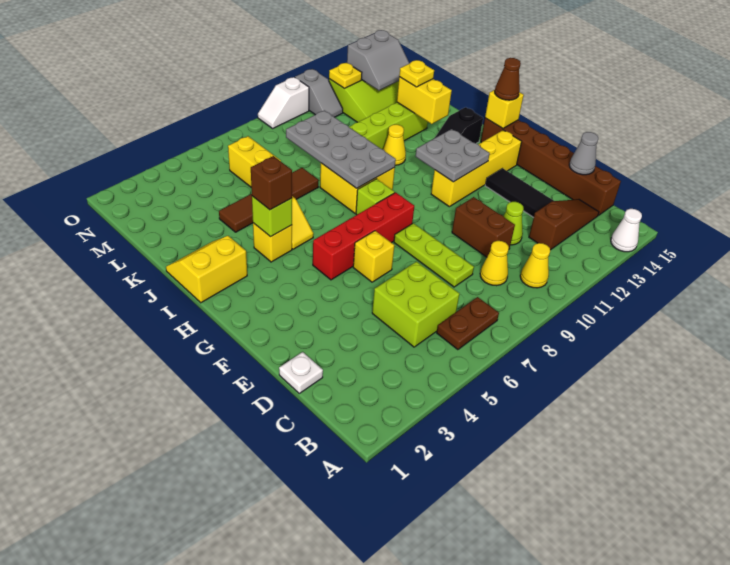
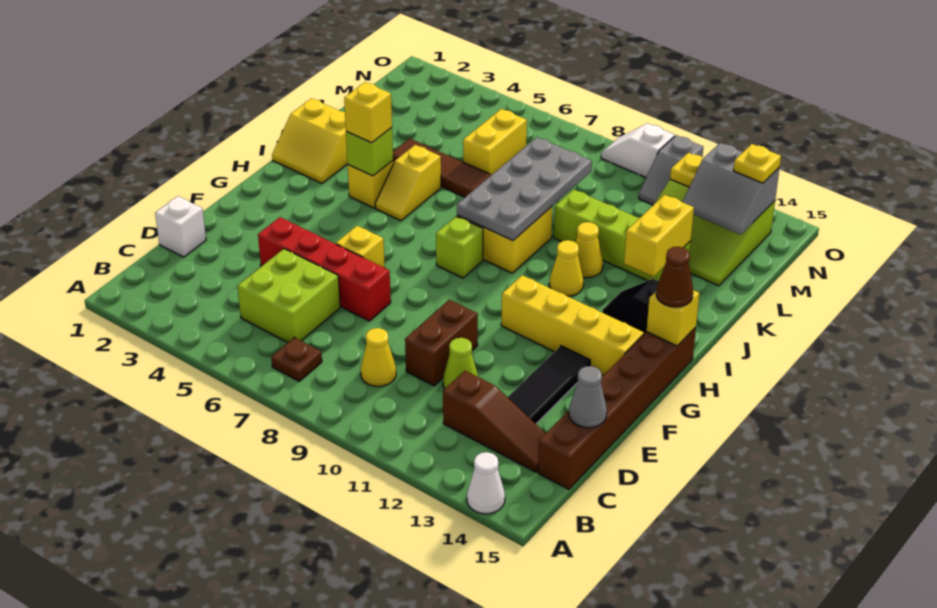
brown plate B6:B7 level 1 -> brown plate B7 level 1
yellow cone B10 level 1 -> yellow cone I11 level 1
white plate D1 level 1 -> white brick D1 level 1
lime plate D8:F8 level 1 -> none
red brick G5:G8 level 1 -> red brick E4:E7 level 1
grey plate G11:H12 level 2 -> none
yellow slope I1:J2 level 1 top I -> yellow slope I1:J2 level 1 top J
brown brick I4 level 3 -> yellow brick I4 level 3
yellow plate K13 level 3 -> yellow plate N14 level 3

